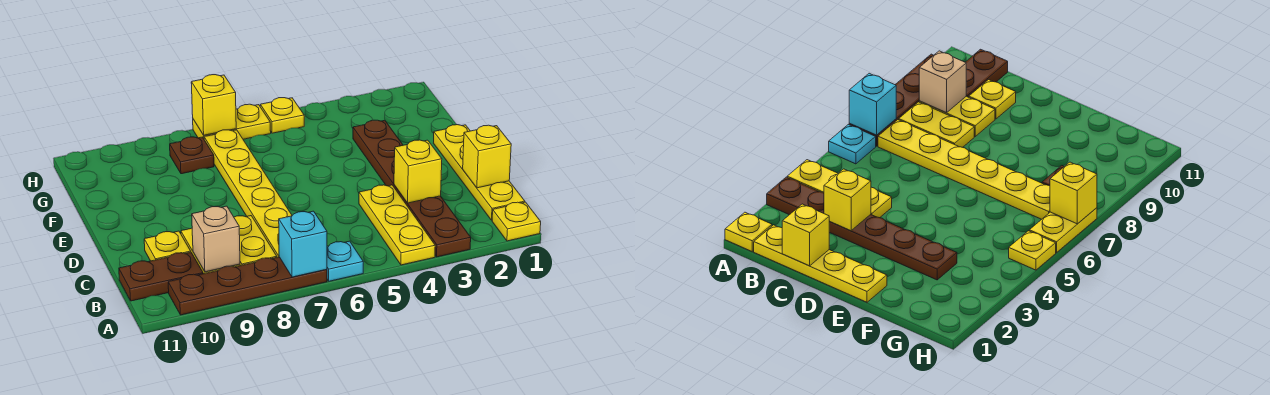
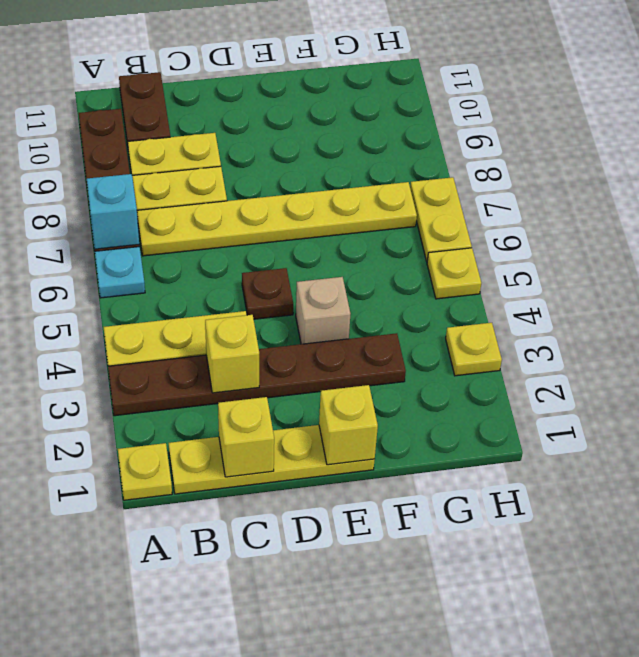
tan brick B9 level 2 -> tan brick E4 level 1
yellow plate C10 level 1 -> yellow plate H3 level 1
brown plate G8 level 1 -> brown plate D5 level 1
yellow brick H7 level 2 -> yellow brick E1 level 2

